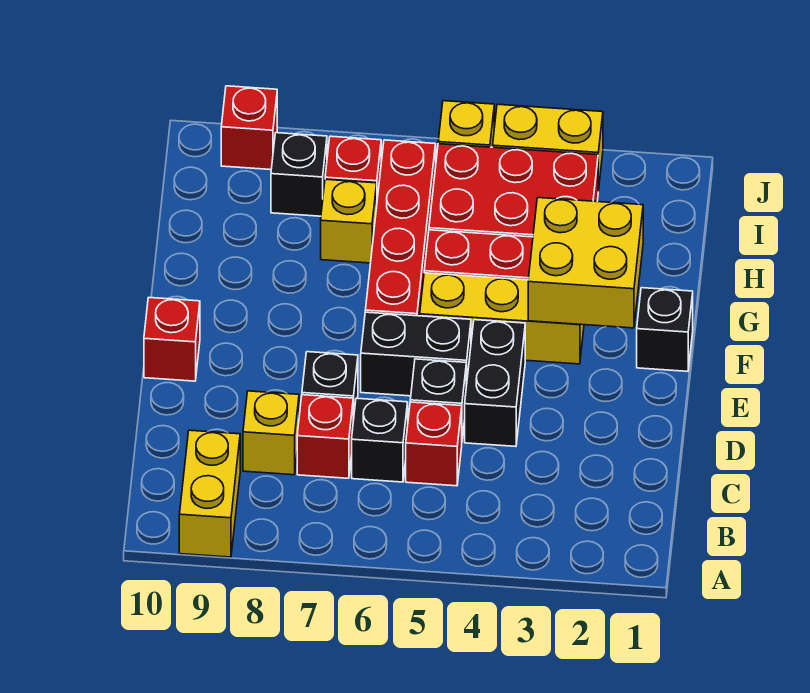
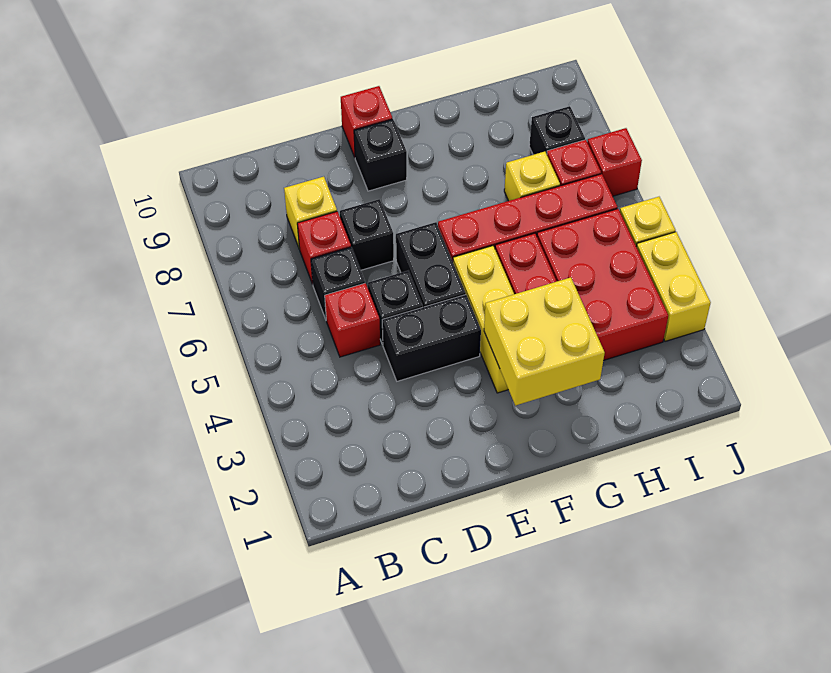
yellow brick A9:B9 level 1 -> none
black brick F1 level 1 -> black brick E9 level 1
red brick J9 level 1 -> red brick J7 level 1

